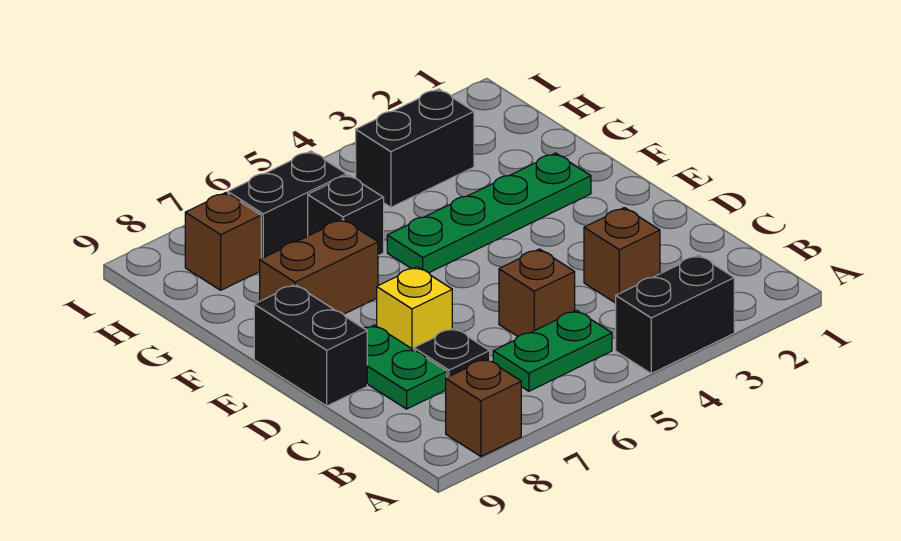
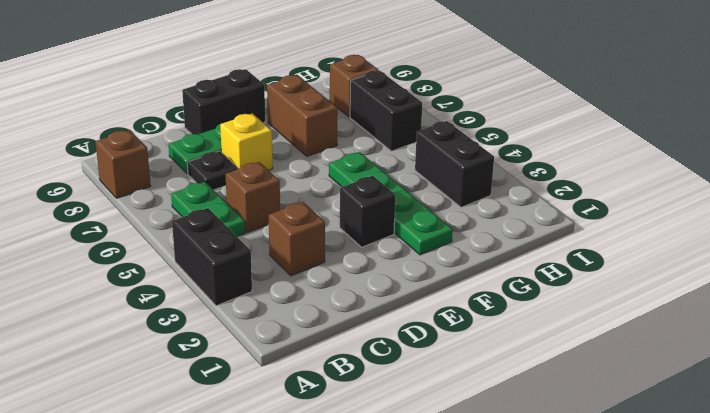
black brick G6 level 1 -> black brick E3 level 1

